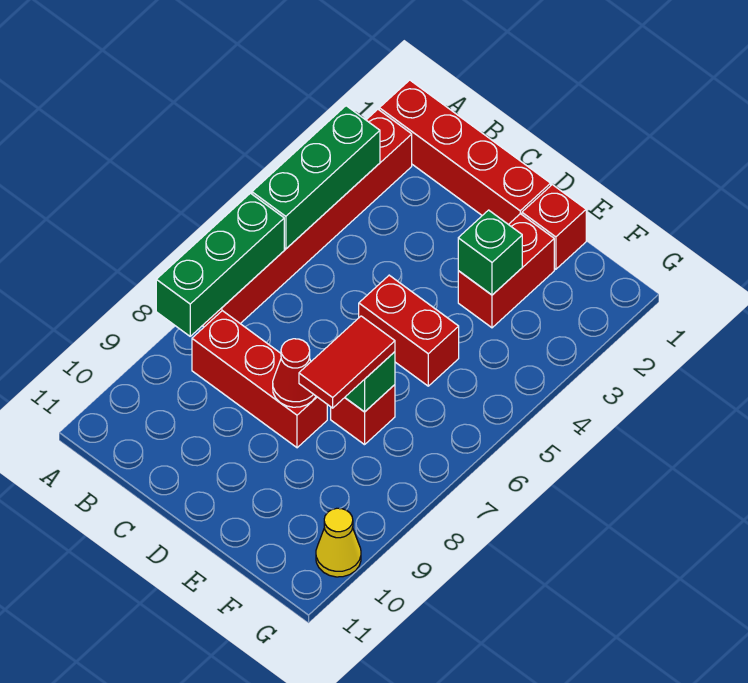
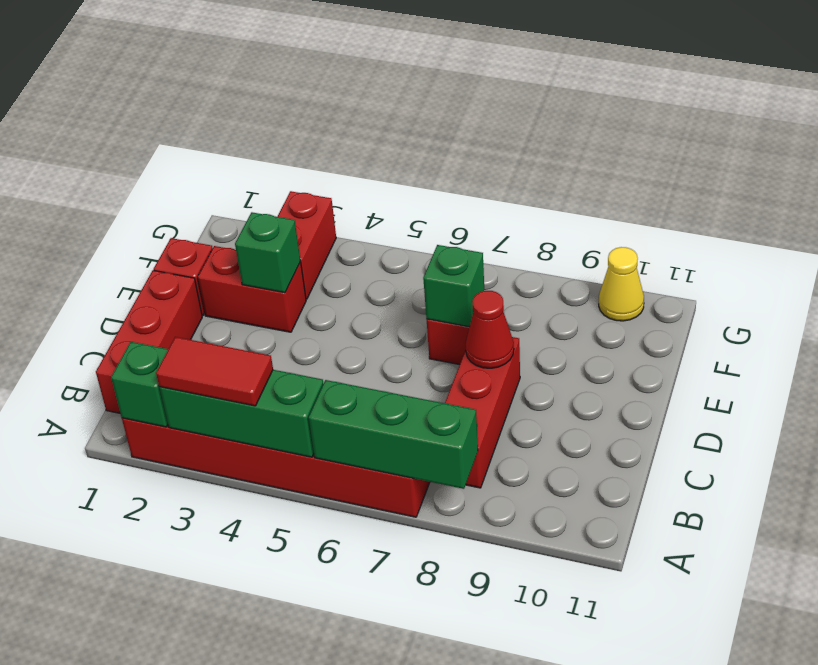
red brick A1:D1 level 1 -> red brick B1:D1 level 1
none -> green brick A2 level 2
red brick D5:E5 level 1 -> red brick F3:G3 level 1
red tile E7:E8 level 3 -> red tile A3:A4 level 3

